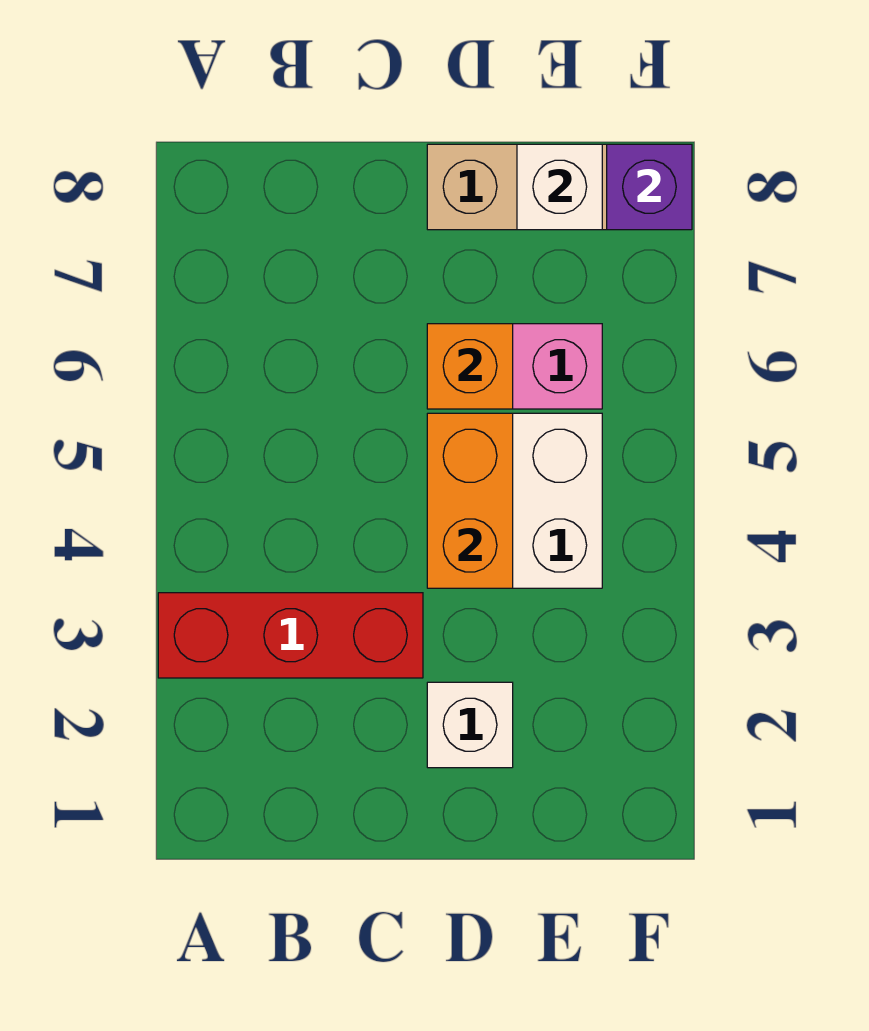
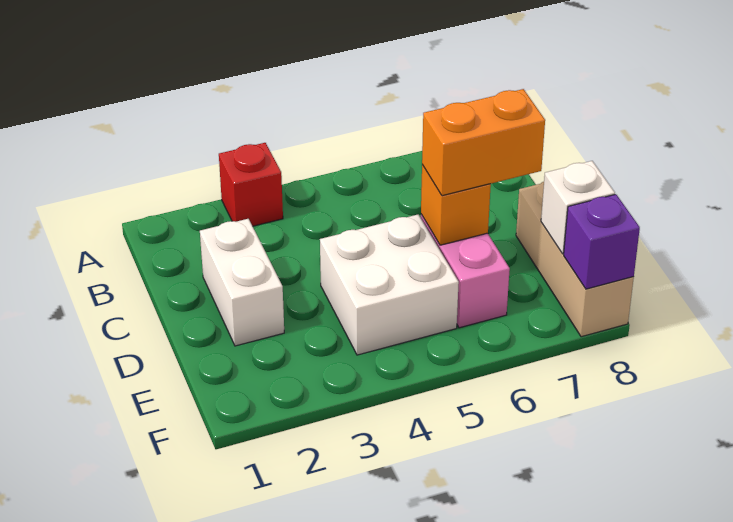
red brick A3:C3 level 1 -> red brick A3 level 1
white brick D2 level 1 -> white brick C2:D2 level 1
orange brick D4:D5 level 2 -> orange brick D6:D7 level 3

